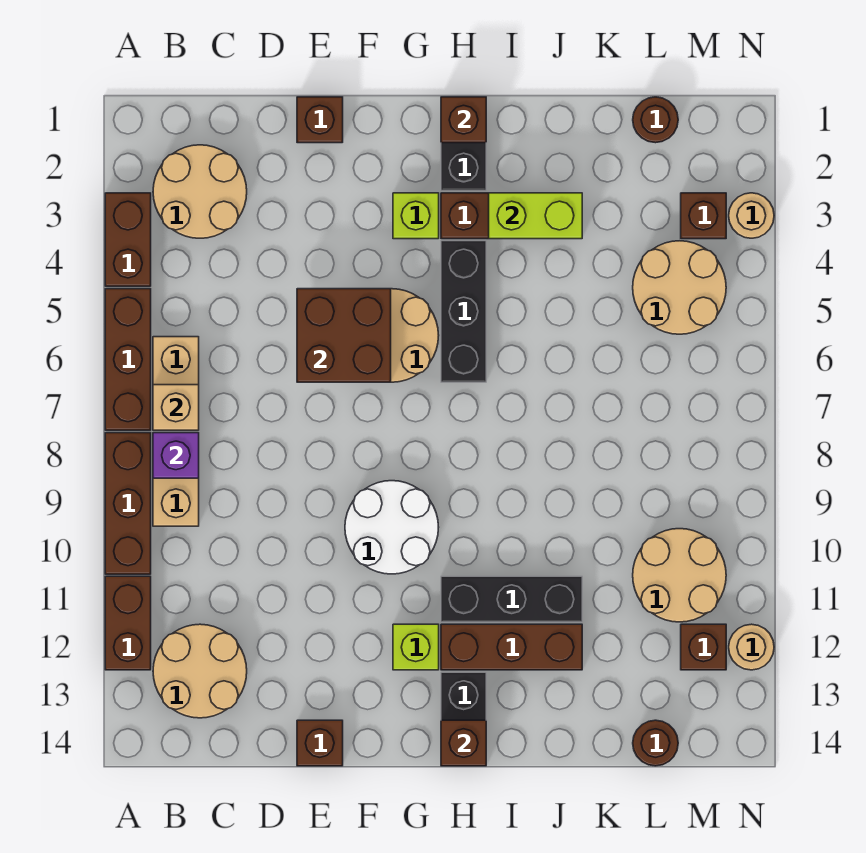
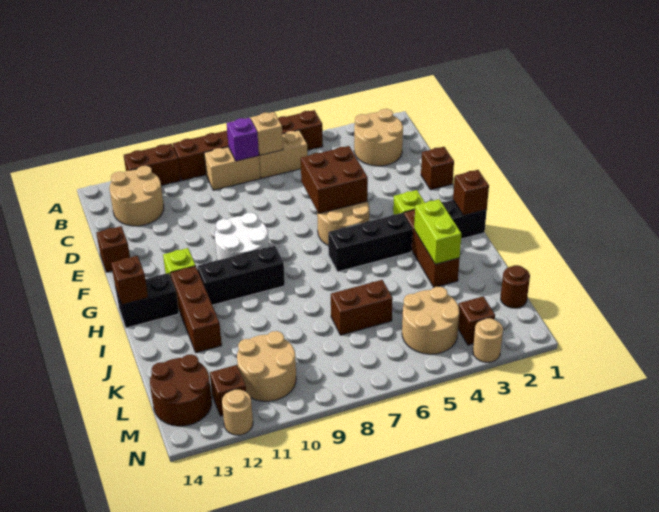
brown brick A3:A4 level 1 -> brown brick K6:K7 level 1
black brick H11:J11 level 1 -> black brick H9:H11 level 1
brown round brick L14 level 1 -> brown round brick L13:M14 level 1

